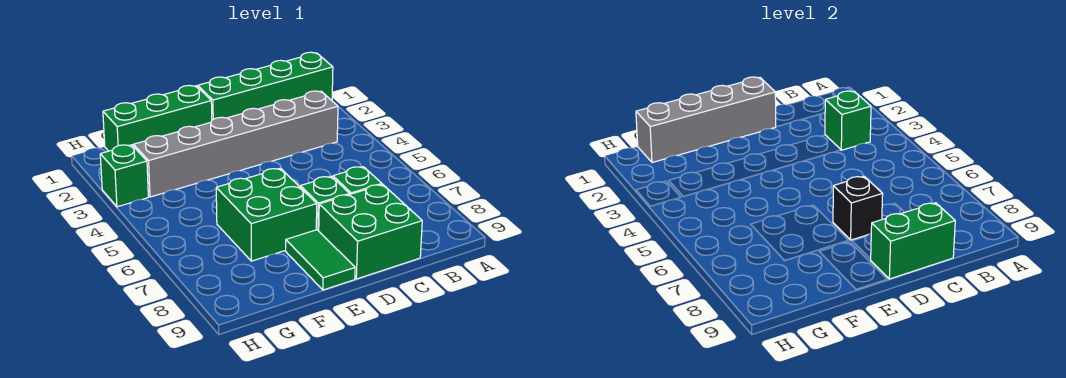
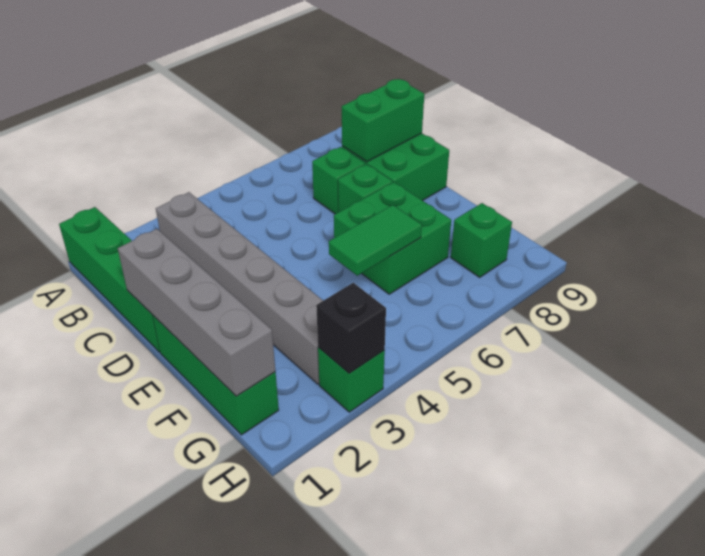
green brick B3 level 2 -> green brick G8 level 1
green brick C9:D9 level 2 -> green brick C8:C9 level 2
black brick D7 level 2 -> black brick H3 level 2
green tile E8:E9 level 1 -> green tile F5:F6 level 2

